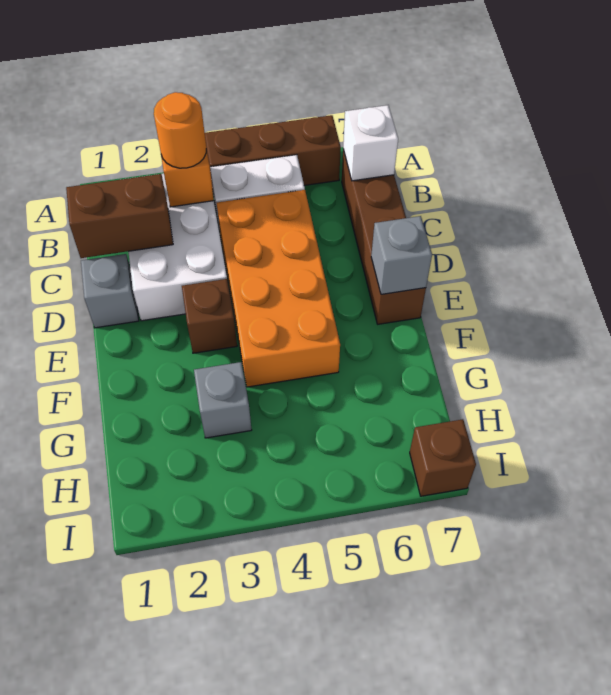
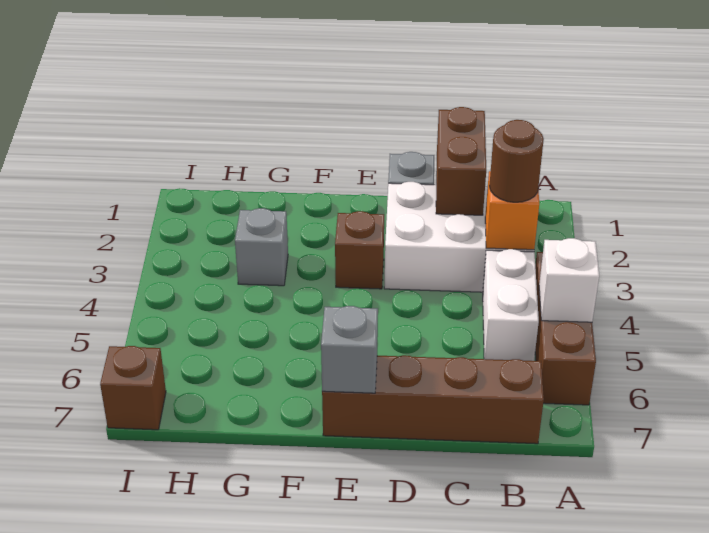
orange round brick B3 level 3 -> brown round brick B3 level 3
white brick B7 level 2 -> white brick A5 level 2
orange brick C4:F5 level 1 -> none

